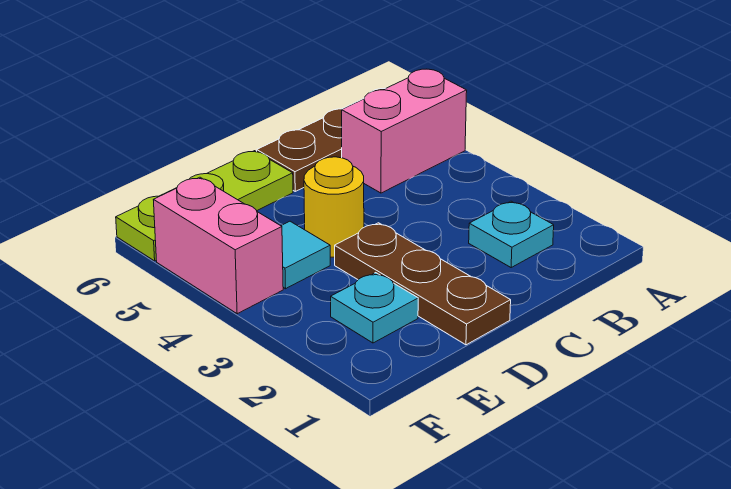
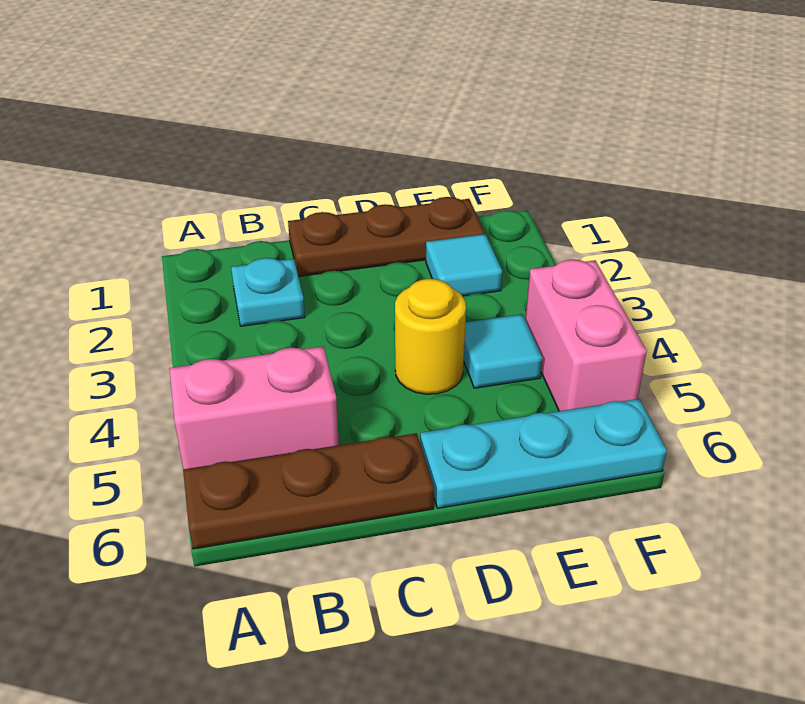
brown plate D1:D3 level 1 -> brown plate C1:E1 level 1
lime plate D6:F6 level 1 -> cyan plate D6:F6 level 1
cyan plate E2 level 1 -> cyan tile E2 level 1

